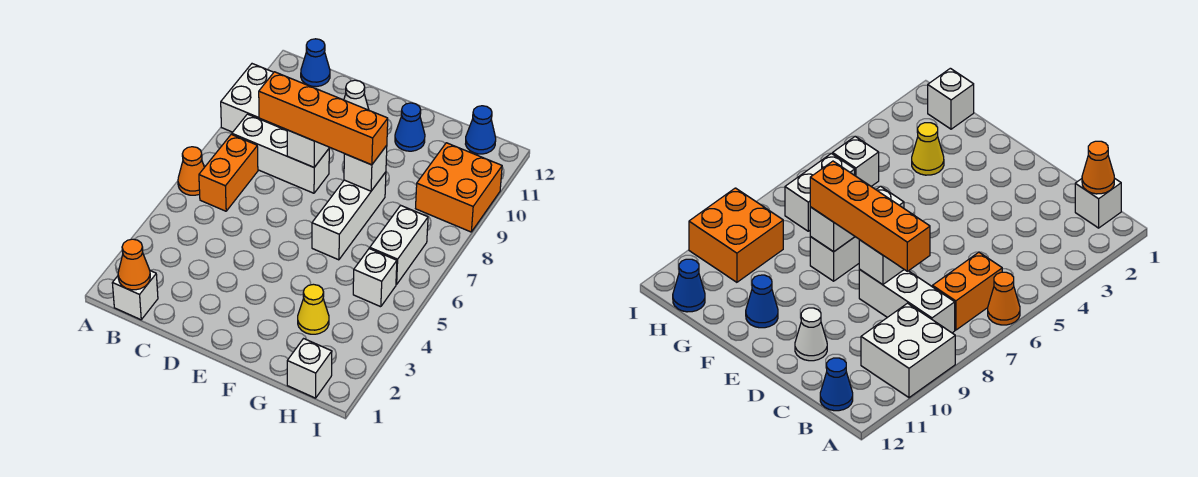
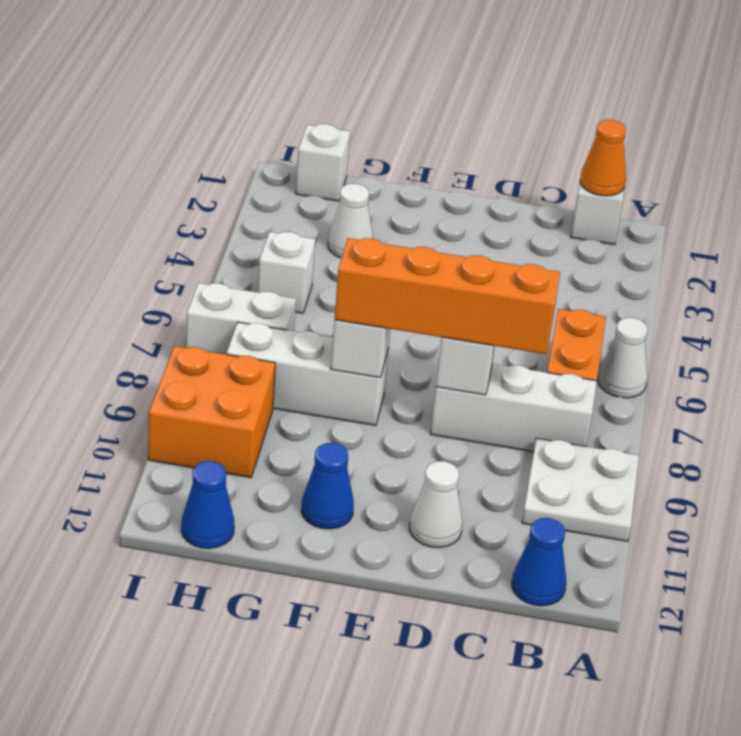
orange cone A6 level 1 -> white cone A6 level 1
white brick A9:B10 level 1 -> white plate A9:B10 level 1
white brick F6:F8 level 1 -> white brick F8:H8 level 1
yellow cone G3 level 1 -> white cone G3 level 1
white brick H6:H7 level 1 -> white brick H7:I7 level 1

